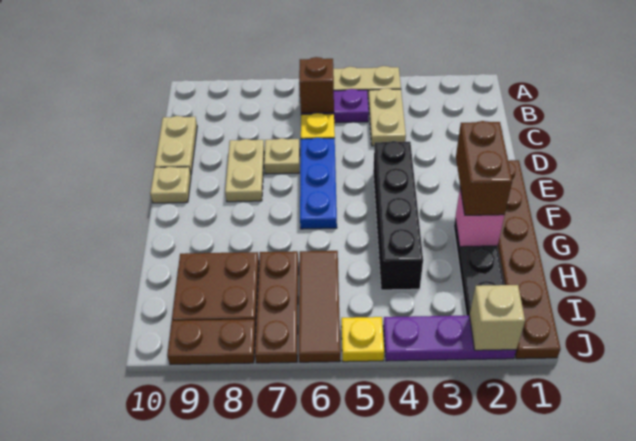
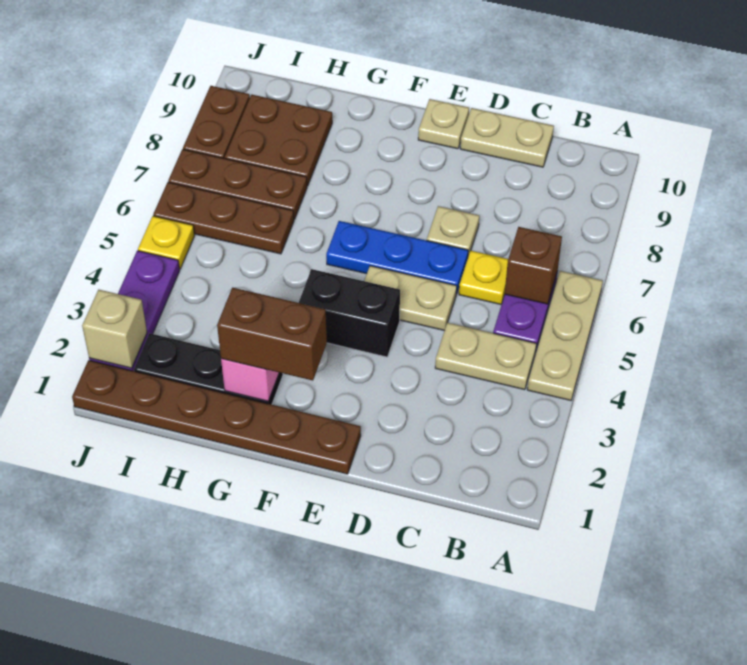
tan plate D8:E8 level 1 -> tan plate D5:E5 level 1
black brick E4:H4 level 1 -> black brick E4:F4 level 1
brown tile H6:J6 level 1 -> brown plate H6:J6 level 1

